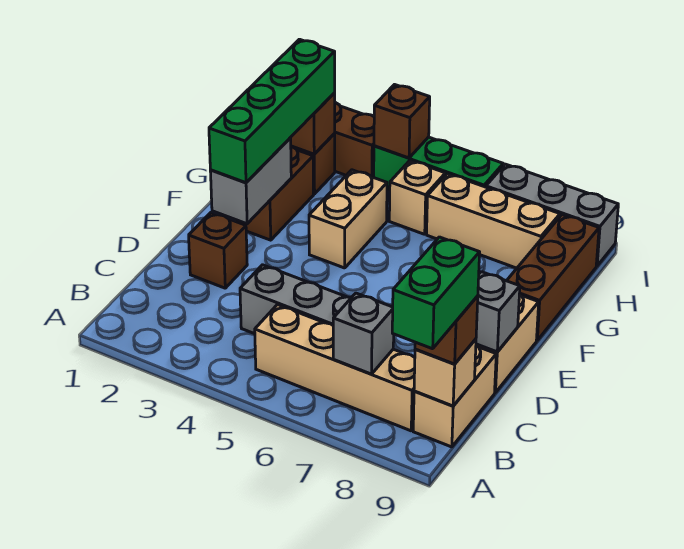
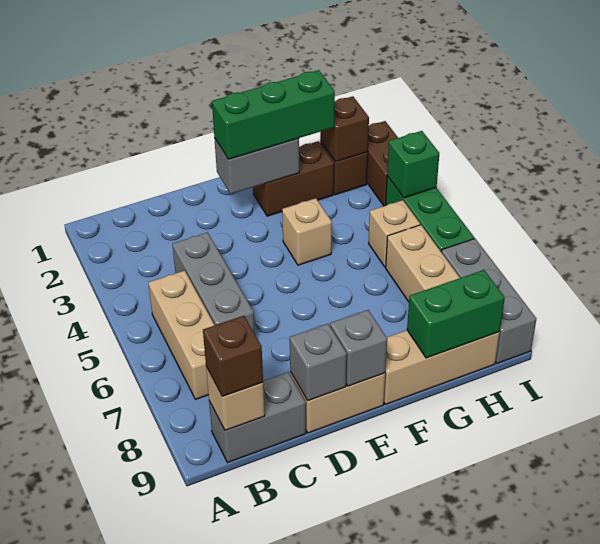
green brick A9:B9 level 4 -> green brick G9:H9 level 2
tan brick B5:B8 level 1 -> tan brick B5:B7 level 1
grey brick B7 level 2 -> grey brick E9 level 2
tan brick B9:C9 level 1 -> grey brick B9:C9 level 1
brown brick D2 level 1 -> none
green brick E2:H2 level 3 -> green brick E2:G2 level 3
tan brick F4:G4 level 1 -> tan brick F4 level 1
brown brick F9:H9 level 1 -> tan brick F9:H9 level 1
brown brick I4 level 2 -> green brick I4 level 2

